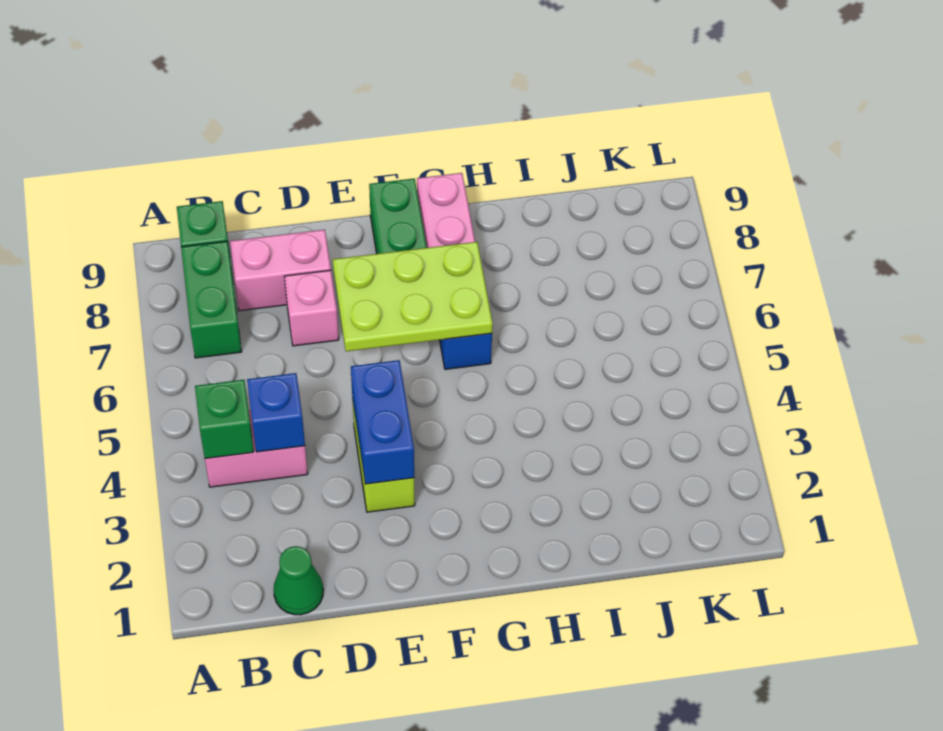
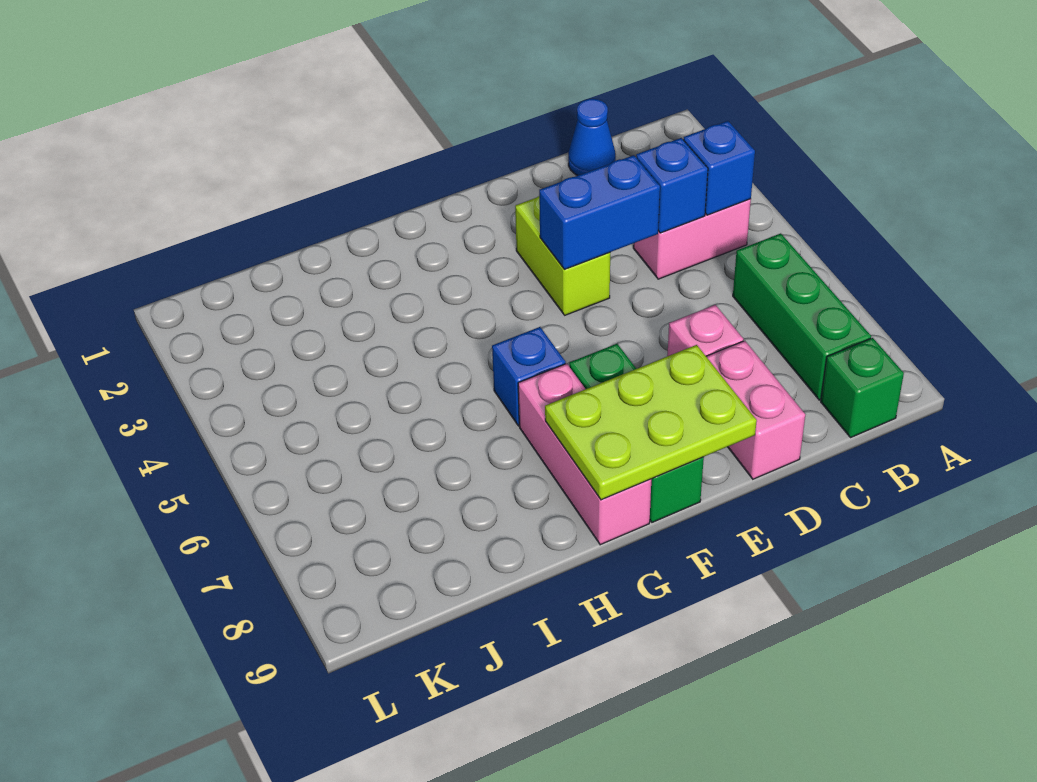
green brick B4 level 2 -> blue brick B4 level 2
green brick B7:B8 level 1 -> green brick B6:B8 level 1
green cone C1 level 1 -> blue cone C1 level 1
pink brick C8:D8 level 1 -> pink brick D8:D9 level 1
blue brick E3:E4 level 2 -> blue brick D4:E4 level 2
lime plate E6:G7 level 2 -> lime plate E8:G9 level 2

